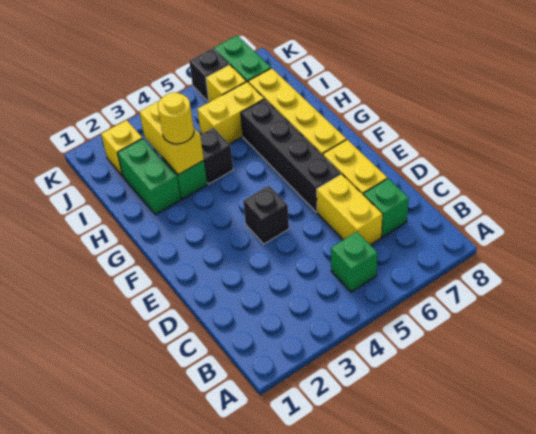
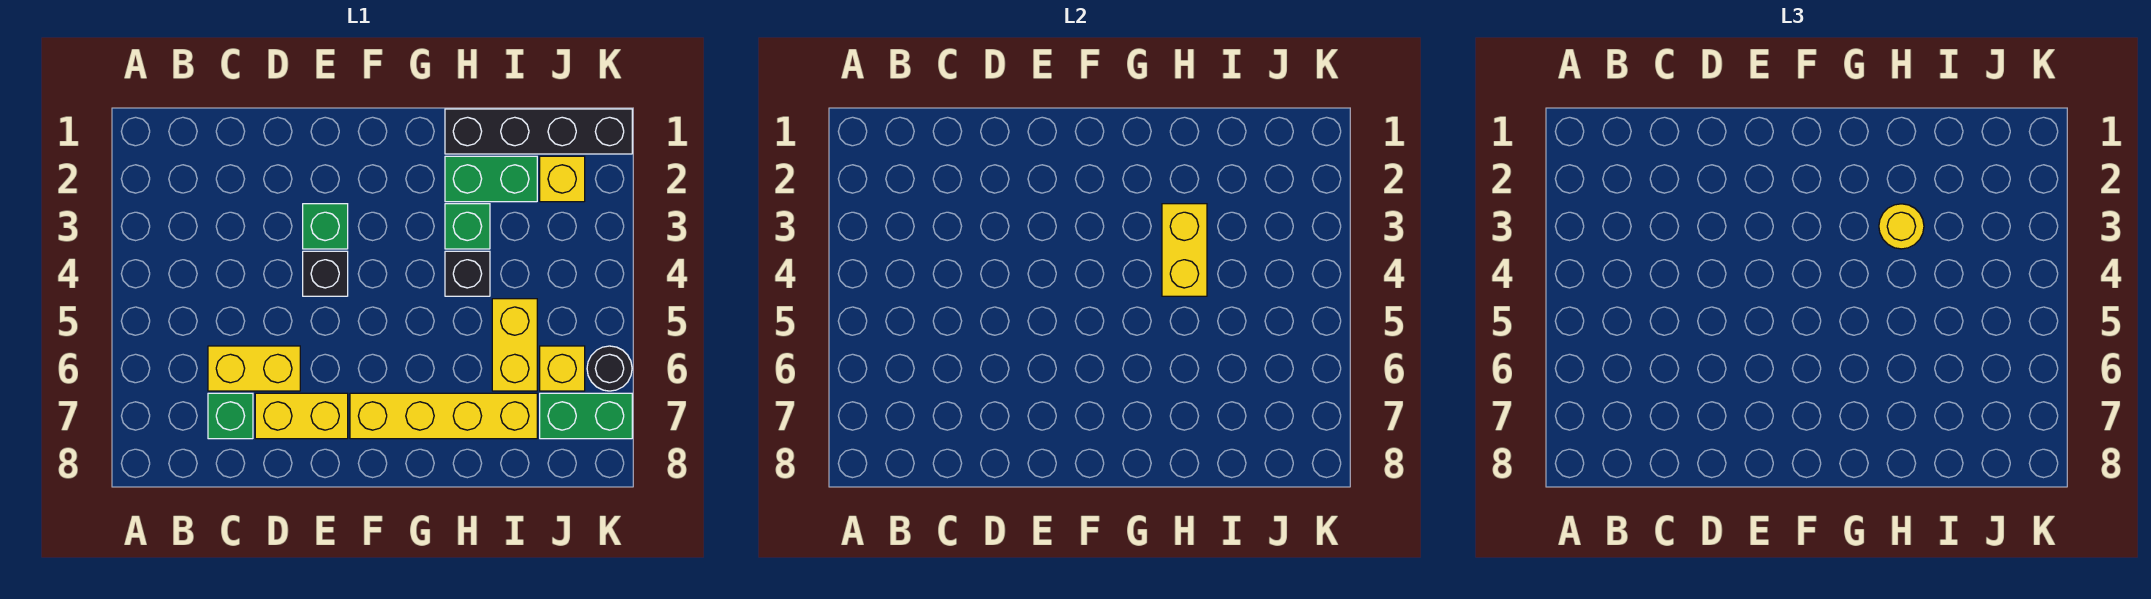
green brick B5 level 1 -> green brick E3 level 1
black brick E6:H6 level 1 -> black brick H1:K1 level 1
yellow brick H3:I3 level 2 -> yellow brick H3:H4 level 2
black brick K6 level 1 -> black round brick K6 level 1

